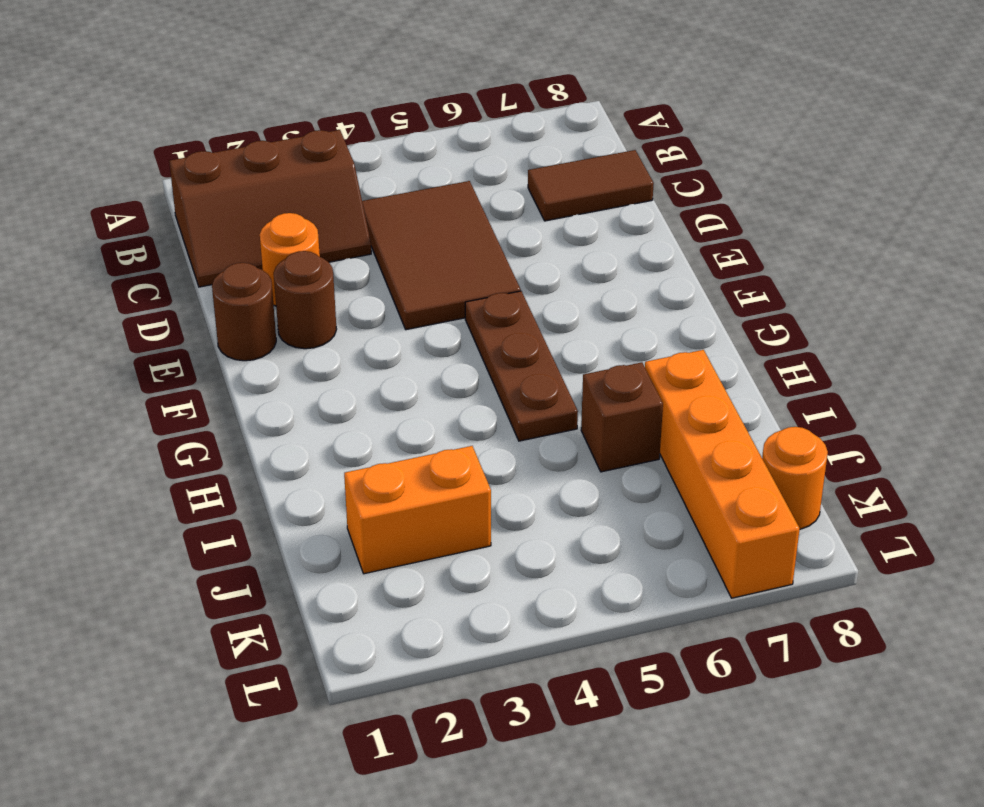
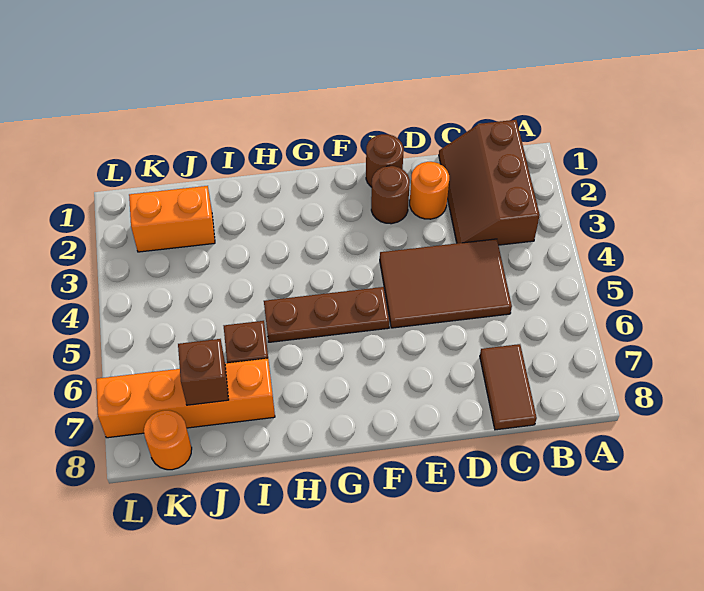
orange brick J2:J3 level 1 -> orange brick J2:K2 level 1
none -> brown brick J7 level 2

